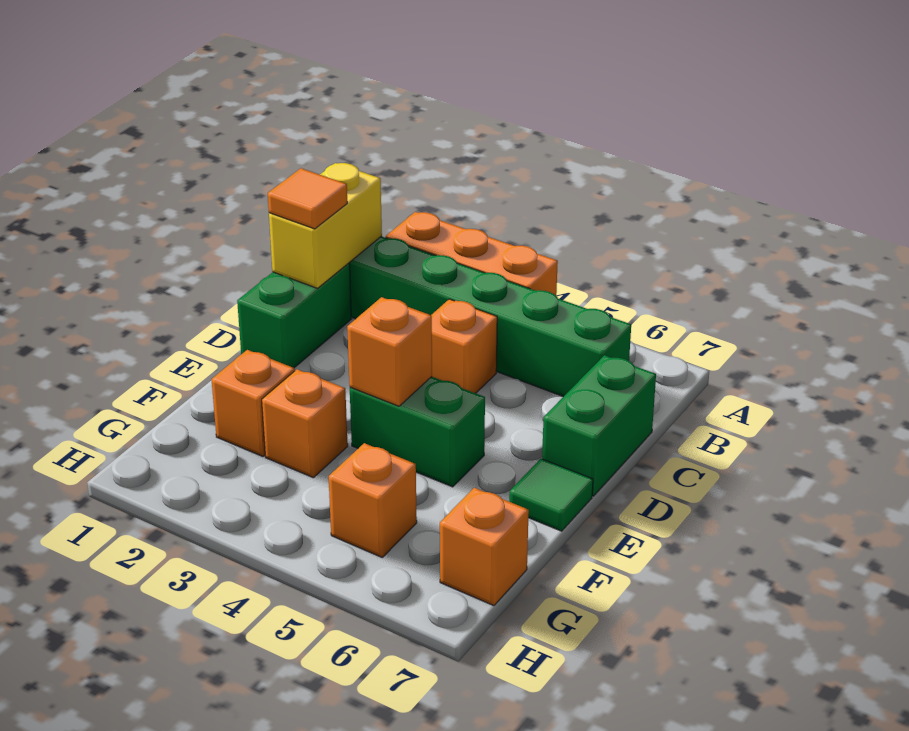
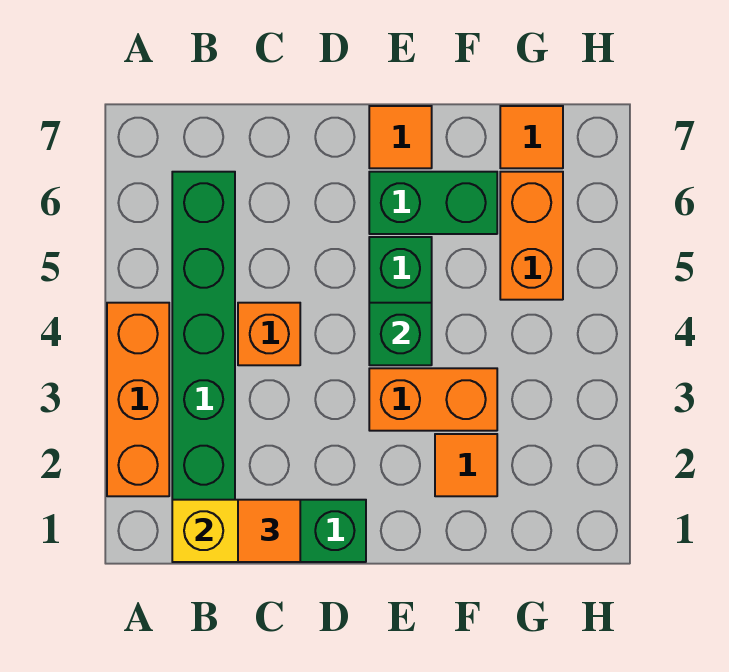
green brick C7:D7 level 1 -> green brick E6:F6 level 1
orange brick E4 level 2 -> green brick E4 level 2
green tile E7 level 1 -> orange tile E7 level 1
orange brick F2 level 1 -> orange tile F2 level 1
orange brick F3 level 1 -> orange brick E3:F3 level 1
orange brick G5 level 1 -> orange brick G5:G6 level 1
orange brick G7 level 1 -> orange tile G7 level 1

